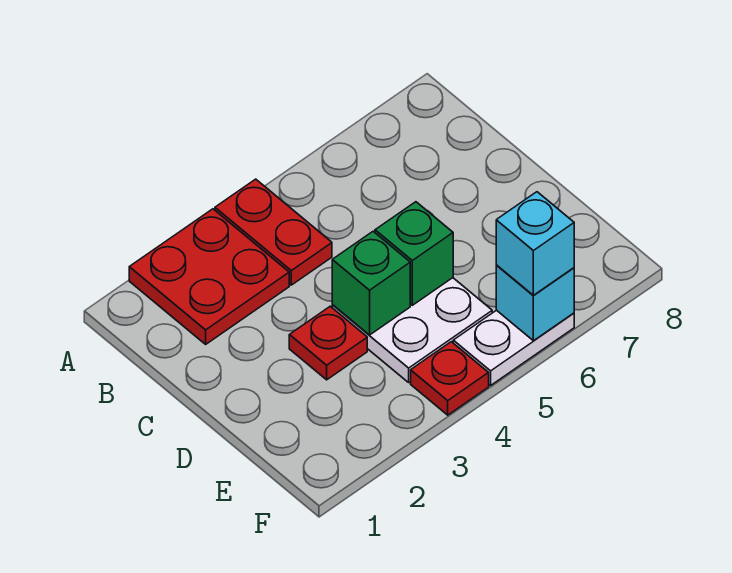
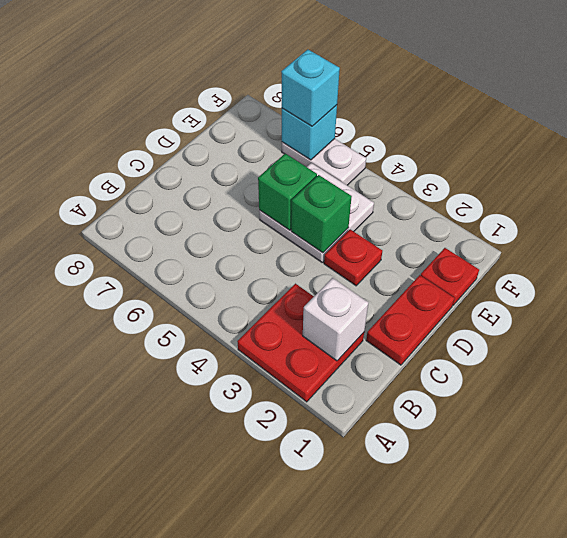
red plate A4:B4 level 1 -> red plate C1:D1 level 1
none -> white brick B2 level 2
red plate F4 level 1 -> red plate E1 level 1

